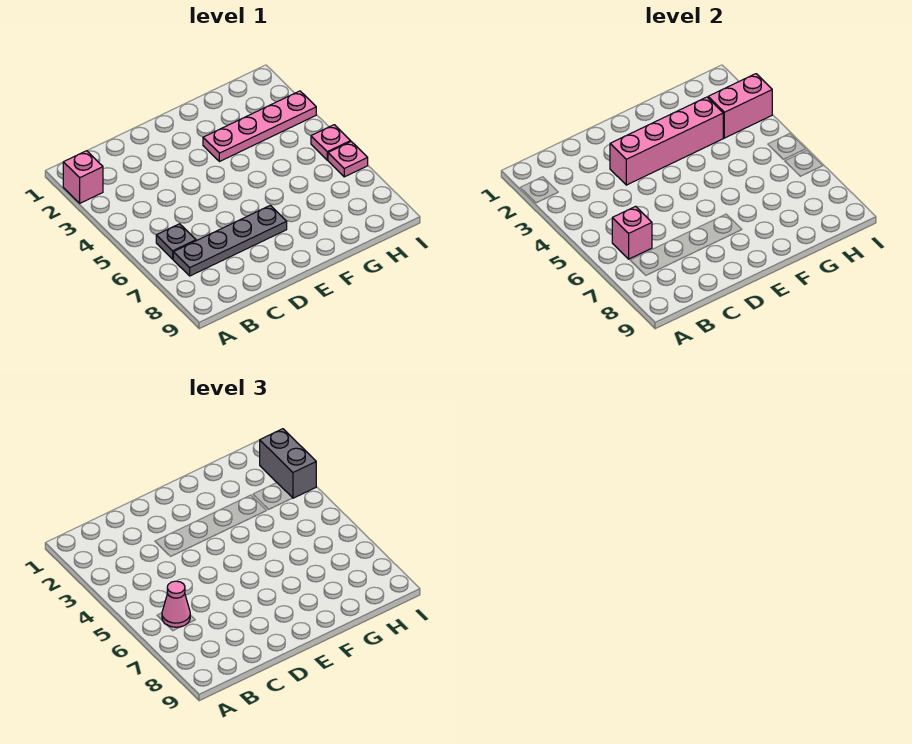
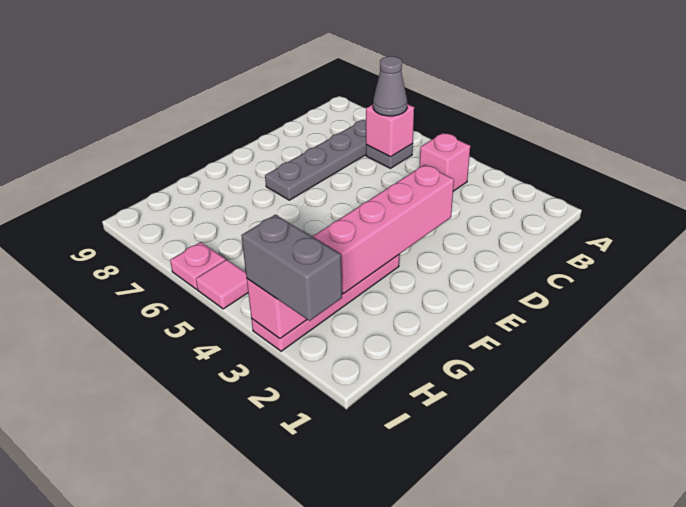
pink brick A2 level 1 -> pink brick B4 level 1
pink cone B6 level 3 -> grey cone B6 level 3
pink plate I5 level 1 -> pink tile I5 level 1

